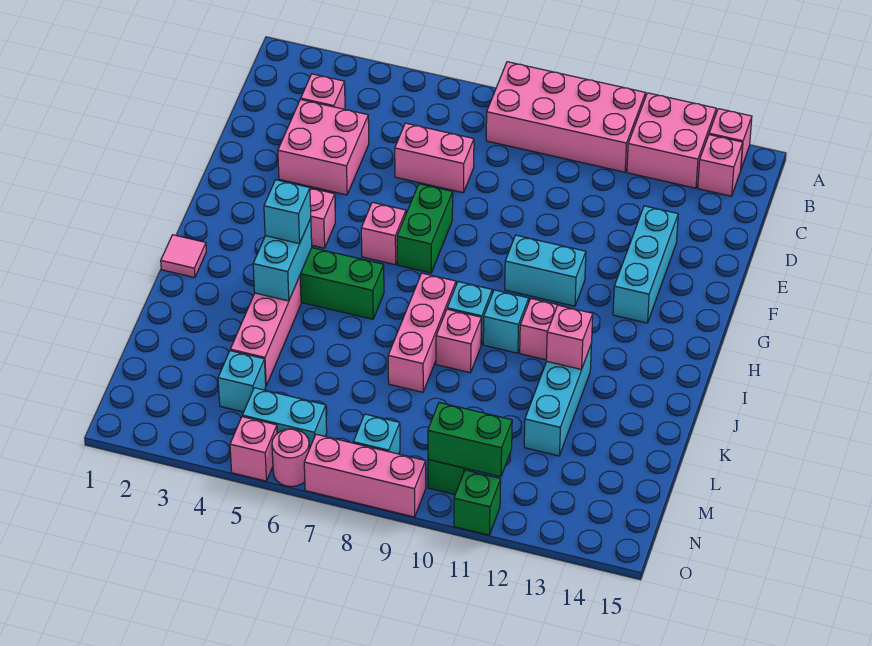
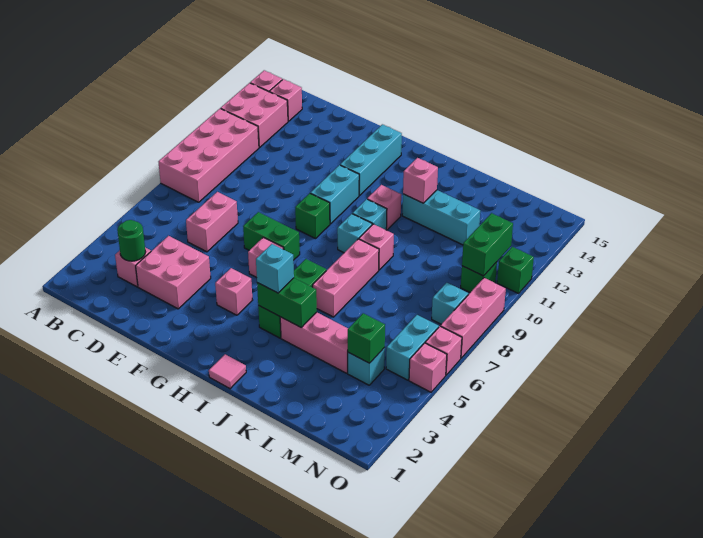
none -> green round brick C3 level 2
cyan brick E13:G13 level 1 -> cyan brick G12:G14 level 1
none -> green brick G9 level 1
cyan brick I4:J4 level 2 -> green brick I4:J4 level 2
pink brick I8:K8 level 1 -> pink brick J6:J8 level 1
none -> green brick M4 level 2
pink round brick O6 level 1 -> pink brick O6 level 1

